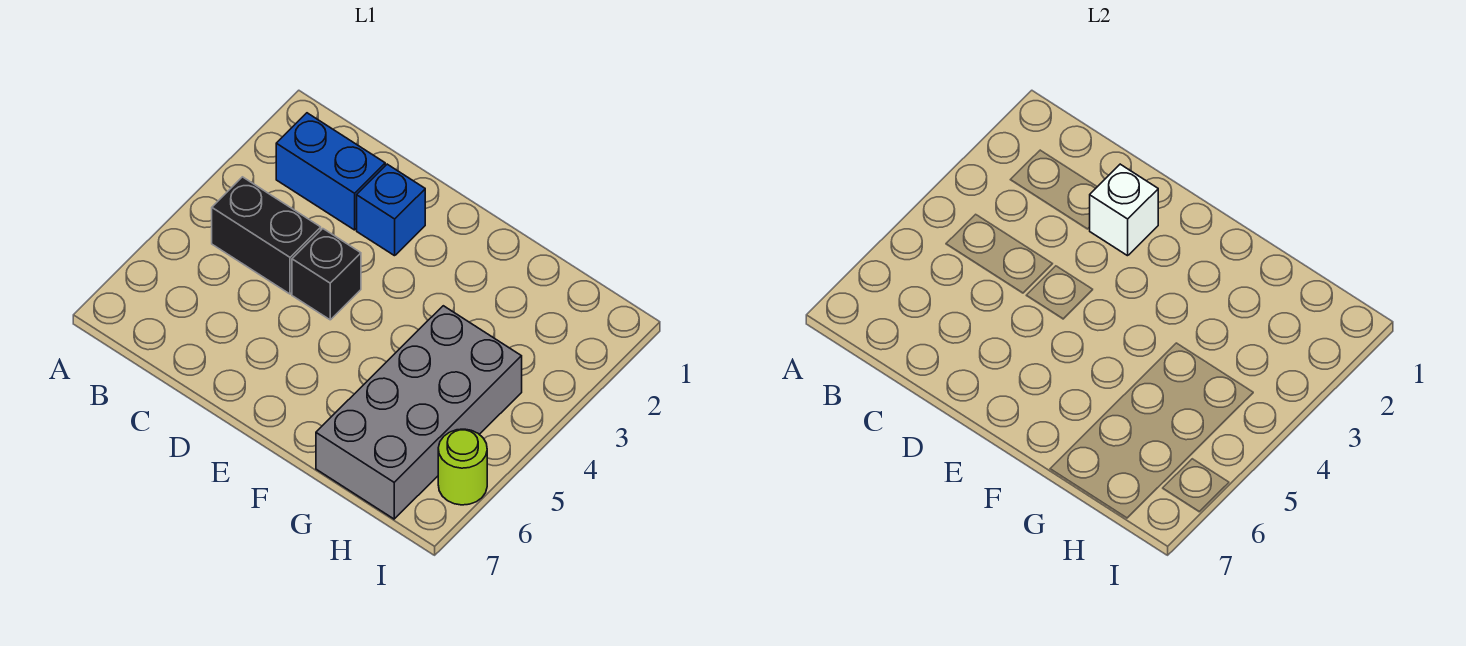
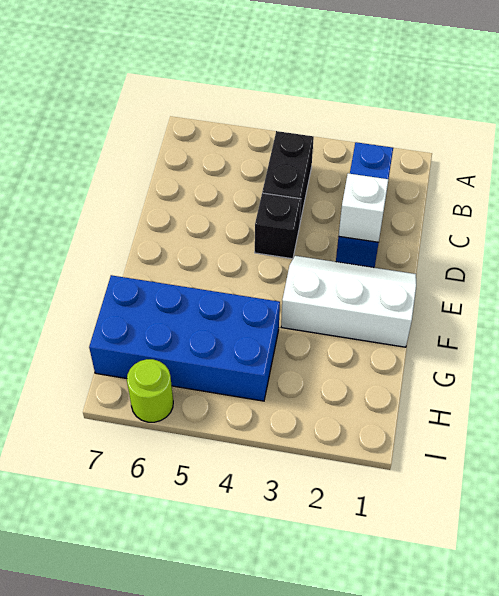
none -> white slope E1:F3 level 1 top F
grey brick G4:H7 level 1 -> blue brick G4:H7 level 1

